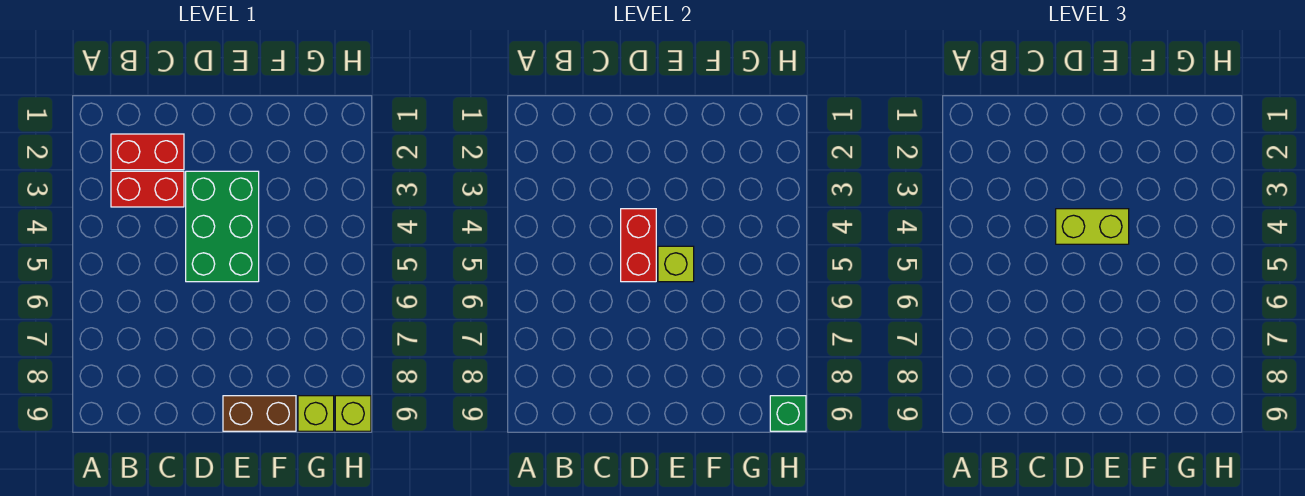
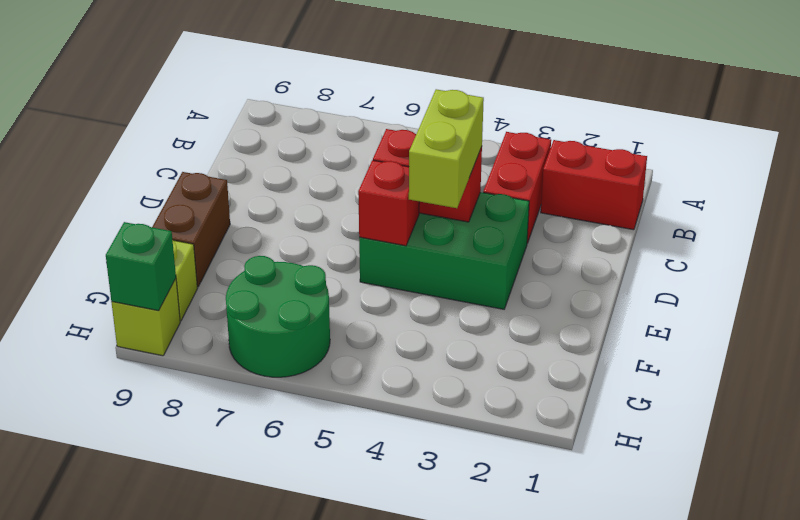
red brick B2:C2 level 1 -> red brick B1:B2 level 1
lime brick E5 level 2 -> red brick E5 level 2
none -> green round brick G6:H7 level 1

